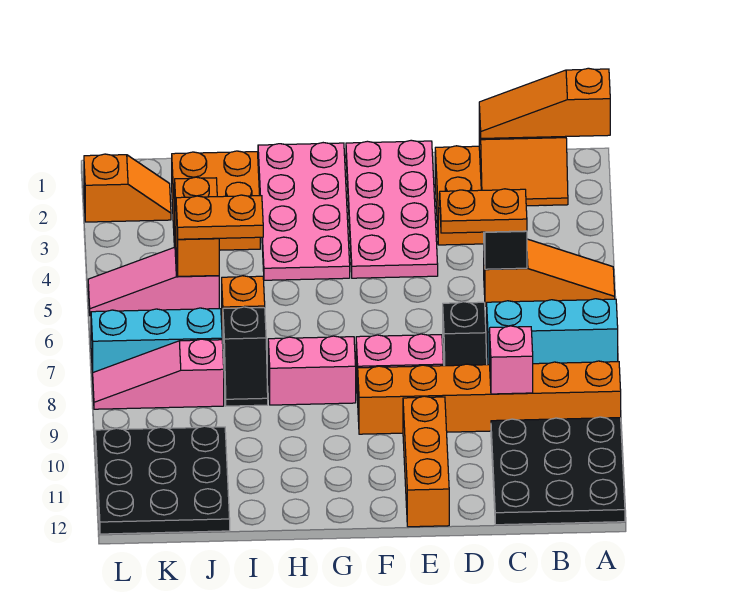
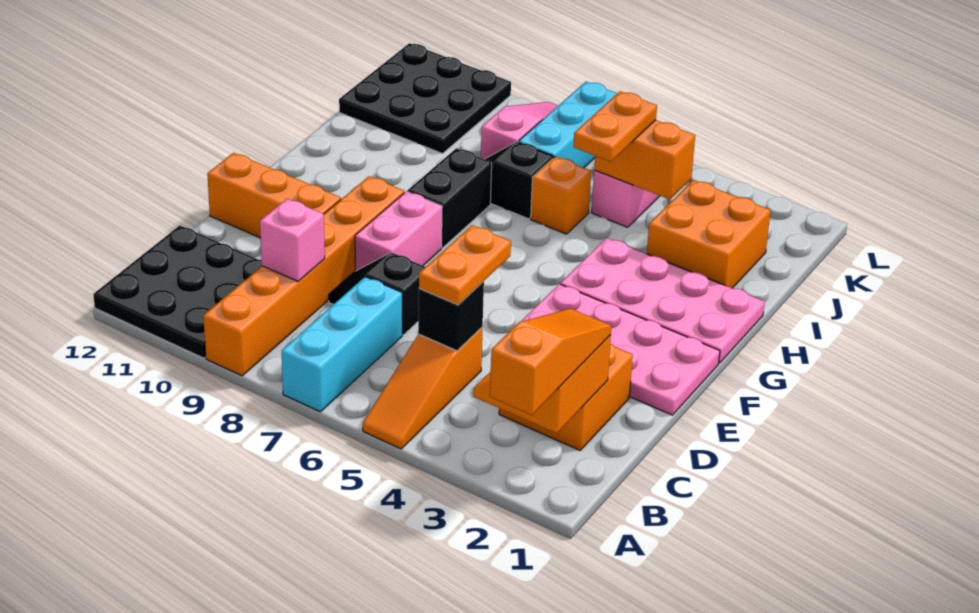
pink brick G8:H8 level 1 -> black brick G8:H8 level 1
orange slope K2:L2 level 1 top L -> none

